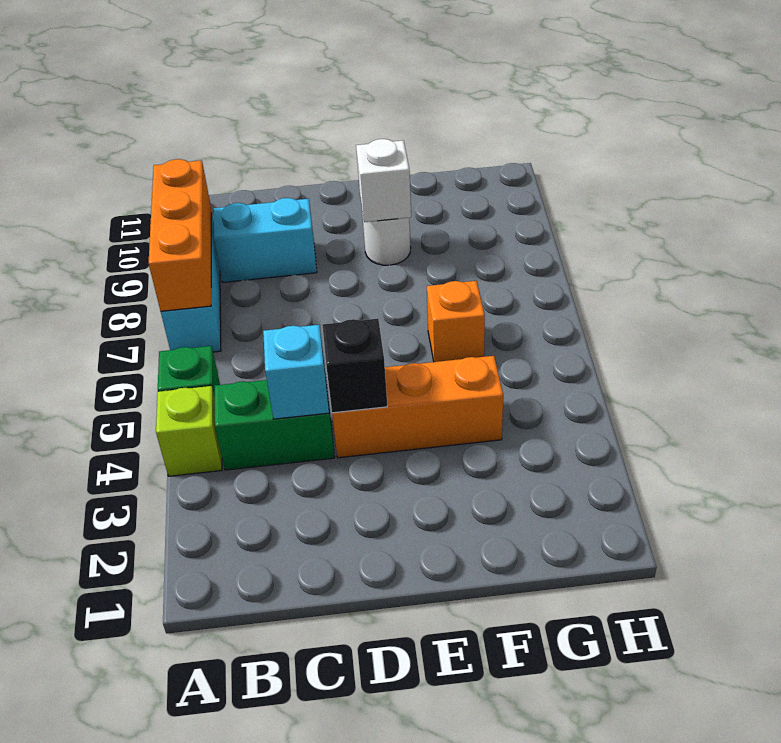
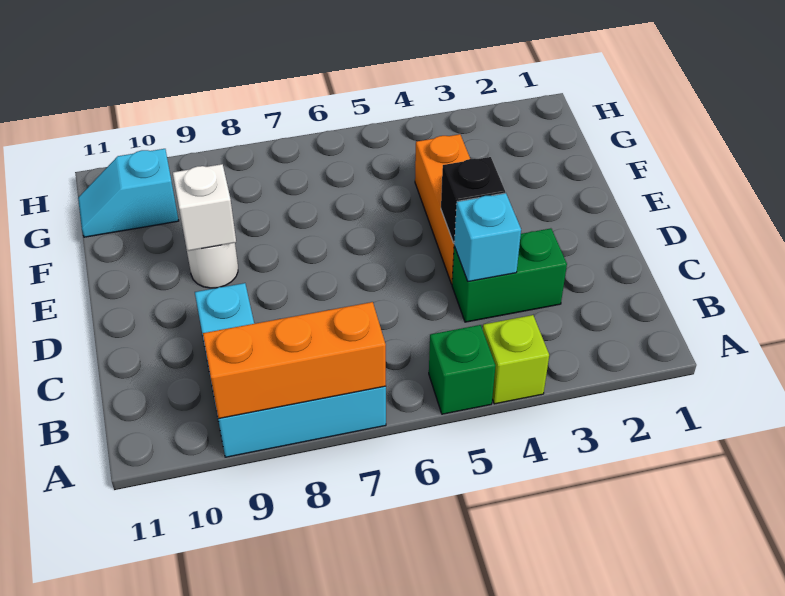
green brick B4:C4 level 1 -> green brick C3:C4 level 1
orange brick F6 level 1 -> none
none -> cyan slope G10:G11 level 1 top 10

